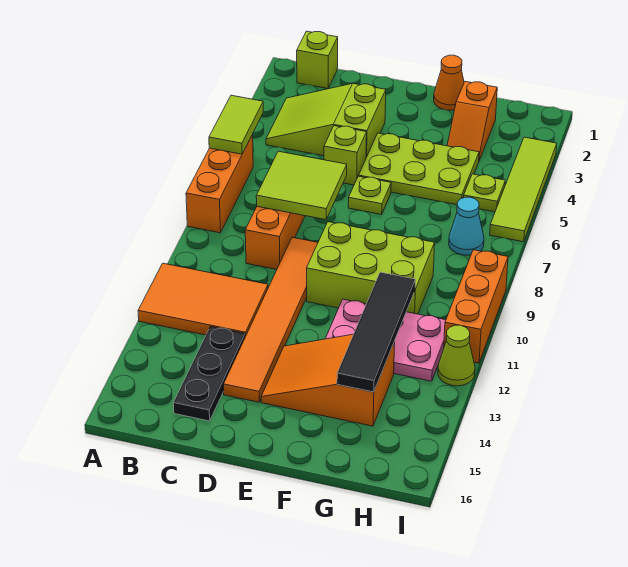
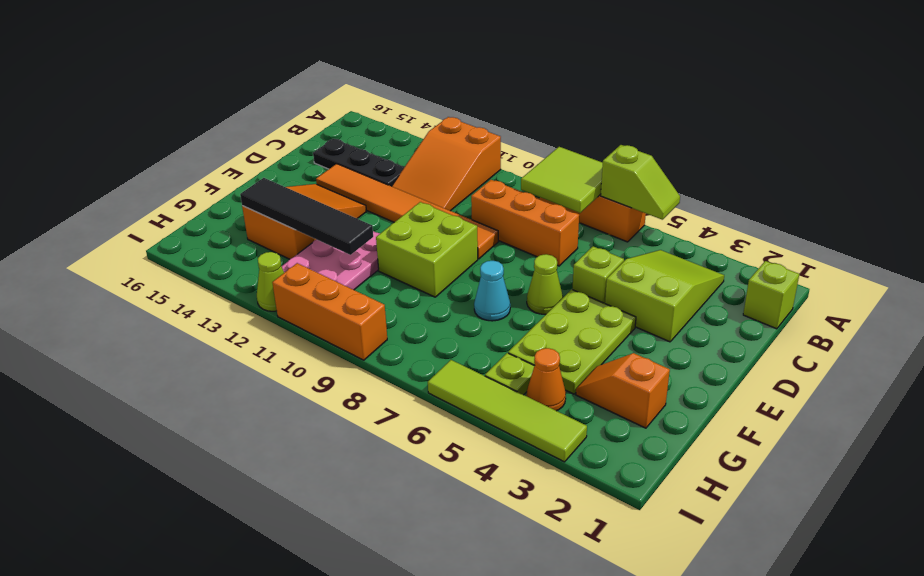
lime tile A5:A6 level 2 -> lime slope A5:A6 level 2 top 6
orange tile A11:C12 level 1 -> orange slope A11:C12 level 1 top A
lime tile C7:D8 level 2 -> lime tile A7:B8 level 2
lime plate E6 level 1 -> lime cone E6 level 1
lime brick E9:G10 level 1 -> lime brick E9:F10 level 1
orange cone F1 level 1 -> orange cone H4 level 1
cyan cone H7 level 1 -> cyan cone F7 level 1

